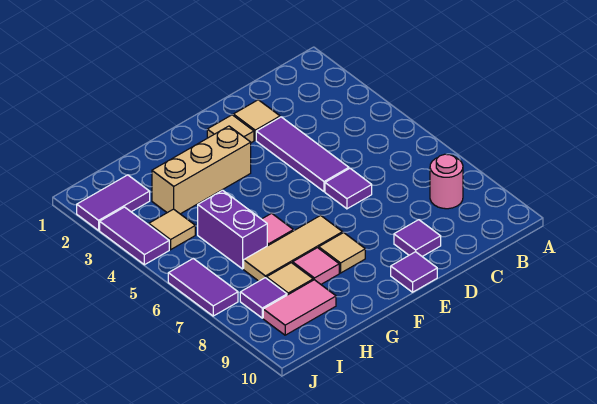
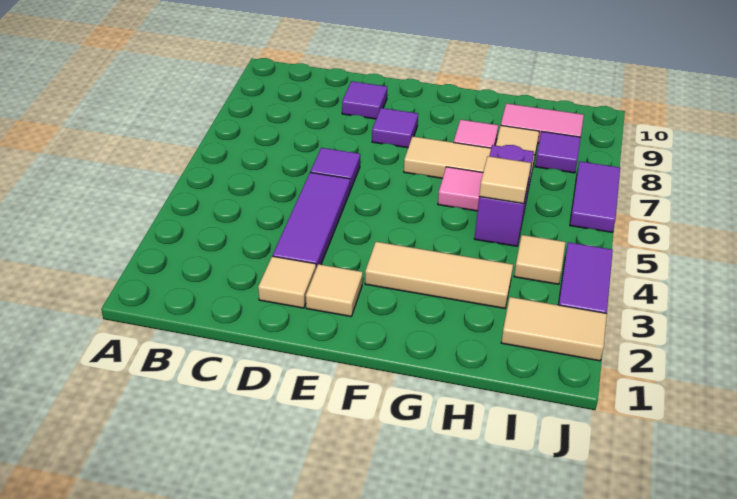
pink round brick B8 level 1 -> none
purple tile E10 level 1 -> purple tile E8 level 1
tan brick F3:H3 level 1 -> tan tile F3:H3 level 1
tan tile F8 level 1 -> tan tile H5 level 2
purple tile I2:J2 level 1 -> tan tile I2:J2 level 1

